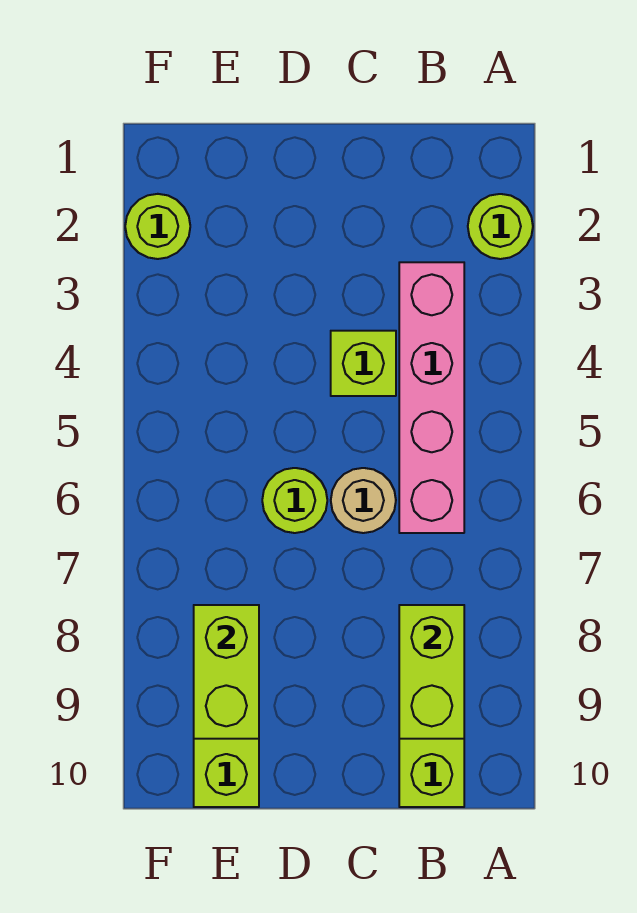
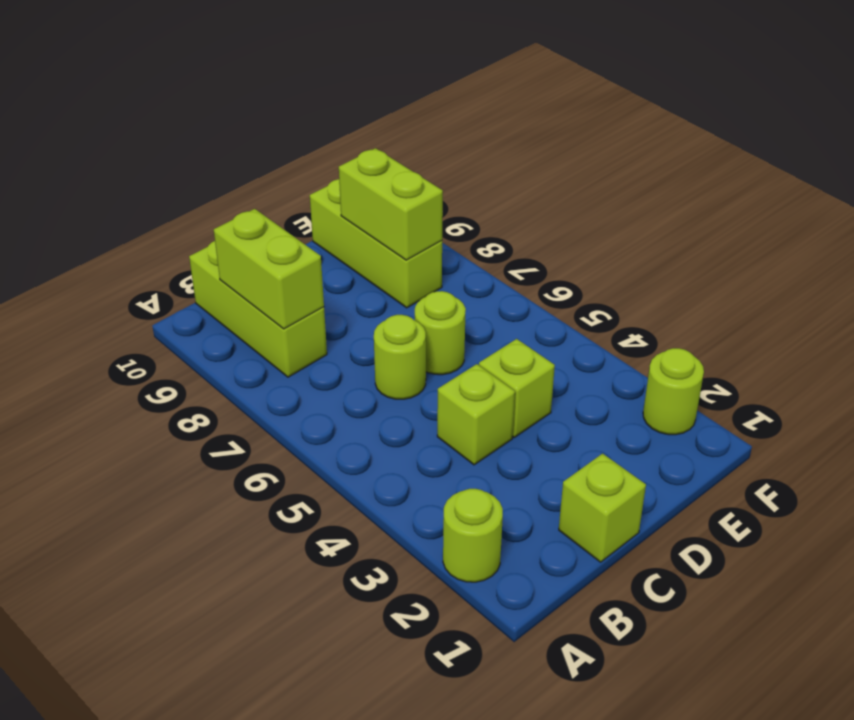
pink brick B3:B6 level 1 -> none
none -> lime brick C1 level 1
tan round brick C6 level 1 -> lime round brick C6 level 1
none -> lime brick D4 level 1

